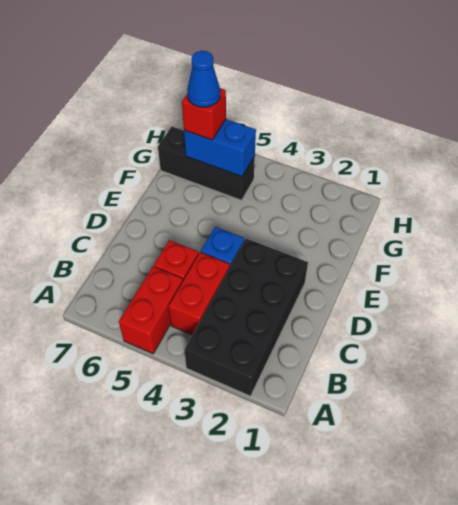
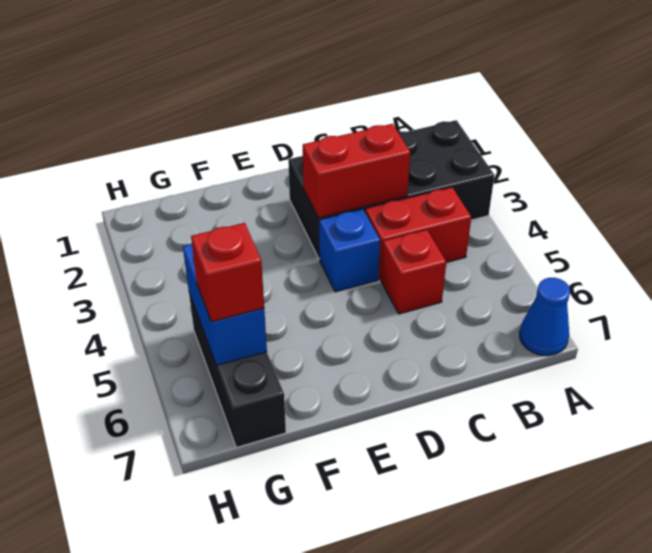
red brick A5:B5 level 1 -> red brick C3:D3 level 2
blue cone G6 level 4 -> blue cone A7 level 1

